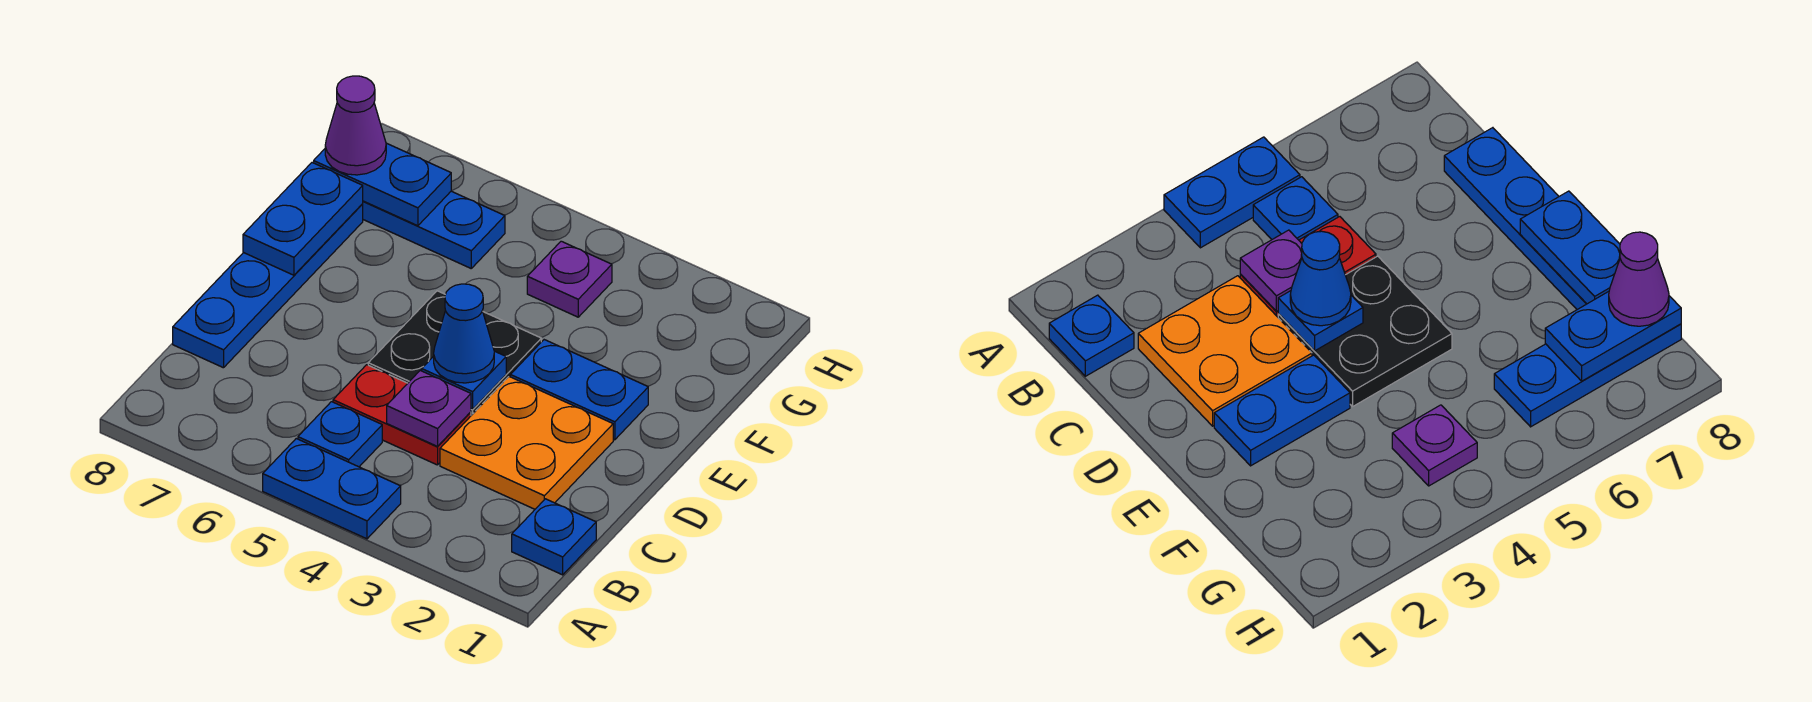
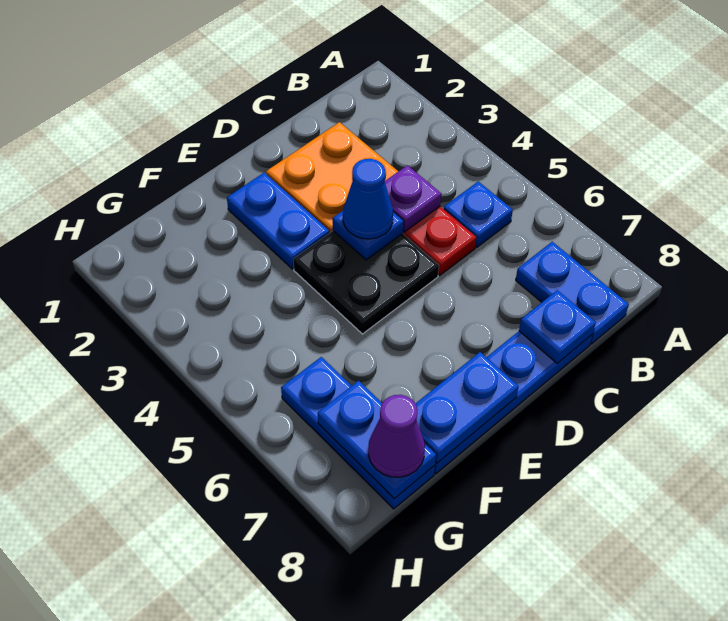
blue plate A4:A5 level 1 -> blue plate B7:B8 level 1
blue plate B1 level 1 -> blue plate C8 level 2
purple plate G4 level 1 -> none

